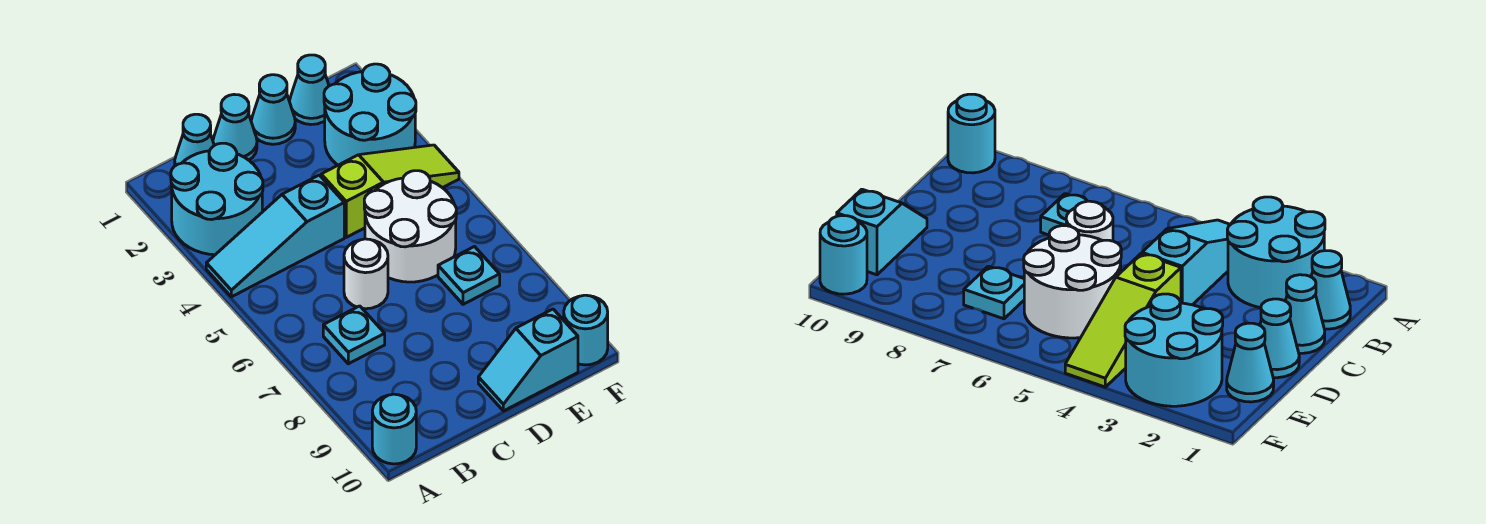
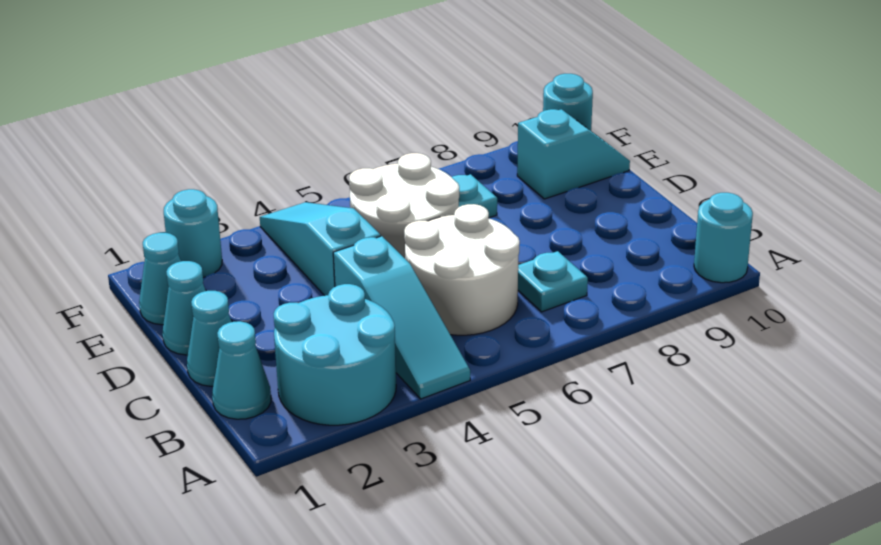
white round brick C6 level 1 -> white round brick B5:C6 level 1
lime slope D4:F4 level 1 top D -> cyan slope D4:F4 level 1 top D
cyan slope D10:E10 level 1 top E -> cyan slope E9:E10 level 1 top 9
cyan round brick E2:F3 level 1 -> cyan round brick F2 level 1

